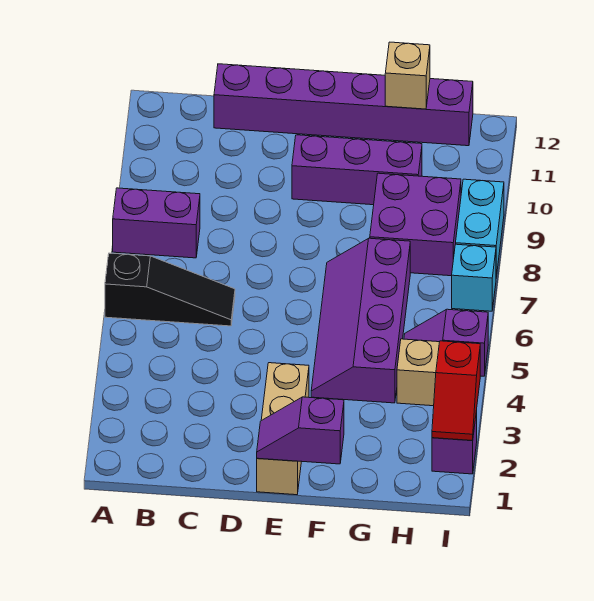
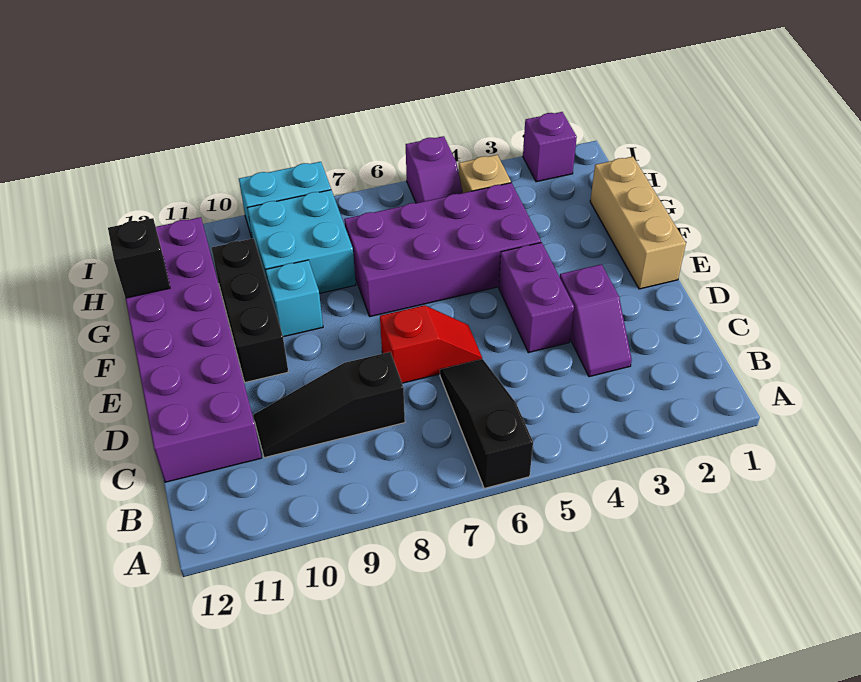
purple brick A8:B8 level 1 -> purple brick D4:E4 level 1
none -> black slope C8:C10 level 1 top 8
purple brick C12:H12 level 1 -> purple brick C11:H12 level 1
tan brick E1:E3 level 1 -> tan brick E1:G1 level 1
purple slope E1:F1 level 2 top F -> purple slope C3:D3 level 1 top D
purple brick E10:G10 level 1 -> black brick E10:G10 level 1
purple slope F4:G7 level 1 top G -> purple brick F4:G7 level 1
purple brick G8:H9 level 1 -> cyan brick G8:H9 level 1
tan brick G12 level 2 -> black brick G12 level 2
red slope I2:I3 level 2 top 3 -> red slope D6:D7 level 1 top 7
cyan brick I7 level 1 -> cyan brick F9 level 1

